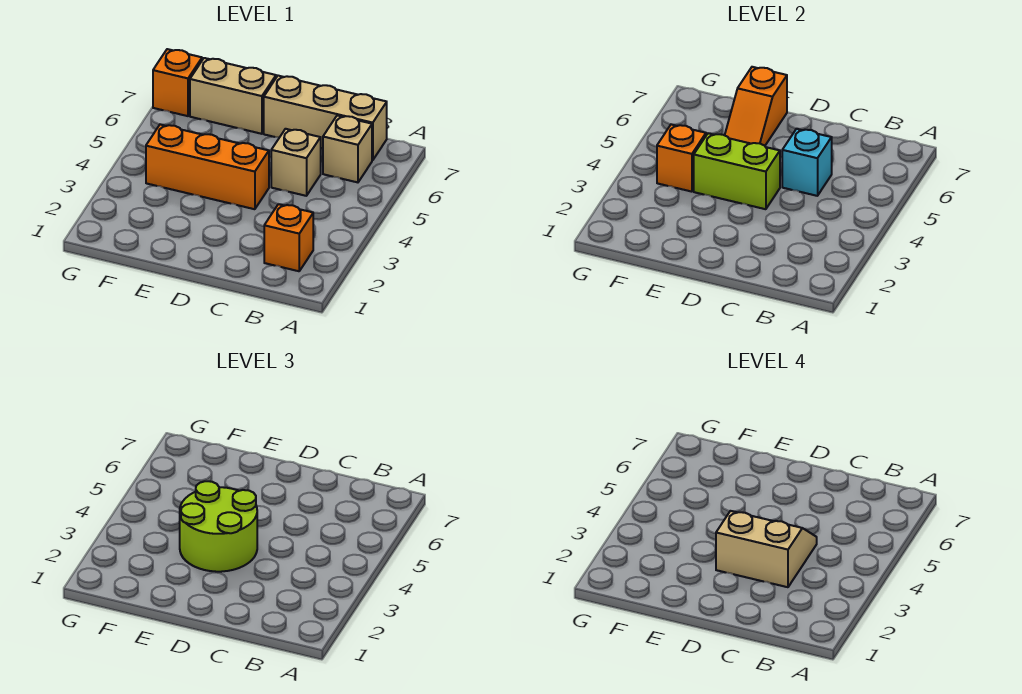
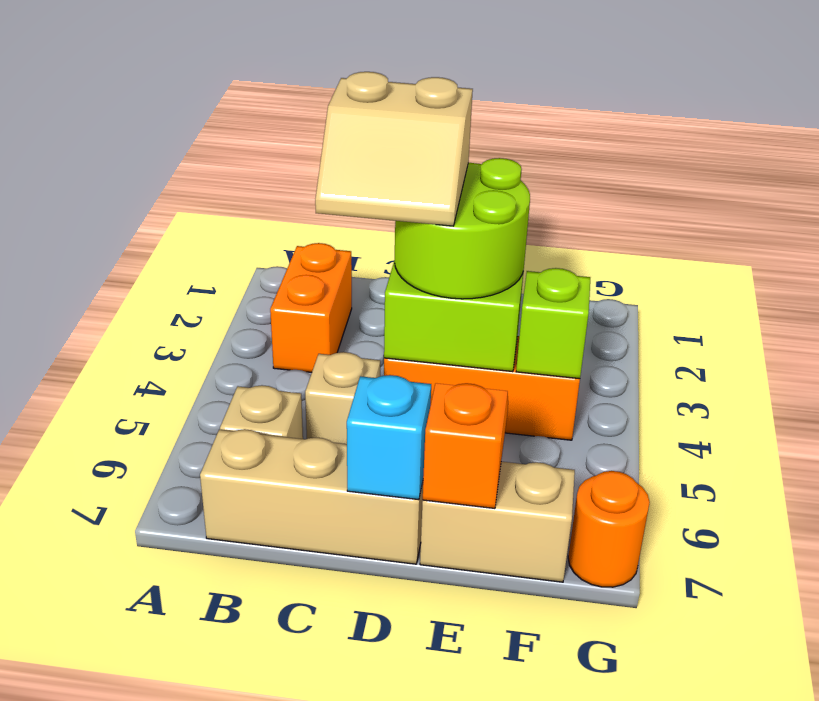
orange brick B2 level 1 -> orange brick B2:B3 level 1
cyan brick C5 level 2 -> cyan brick D7 level 2
orange brick F4 level 2 -> lime brick F4 level 2
orange brick G7 level 1 -> orange round brick G7 level 1

